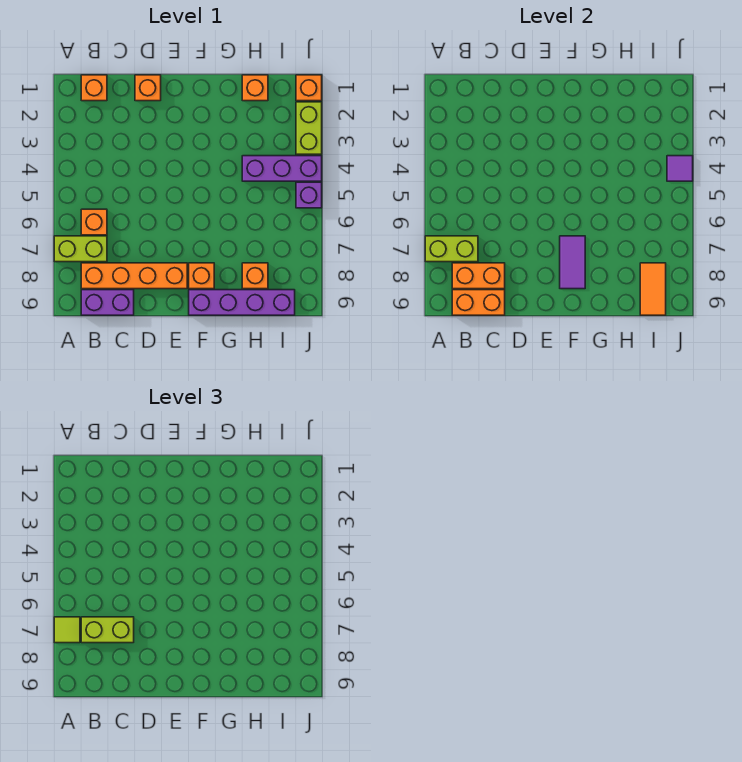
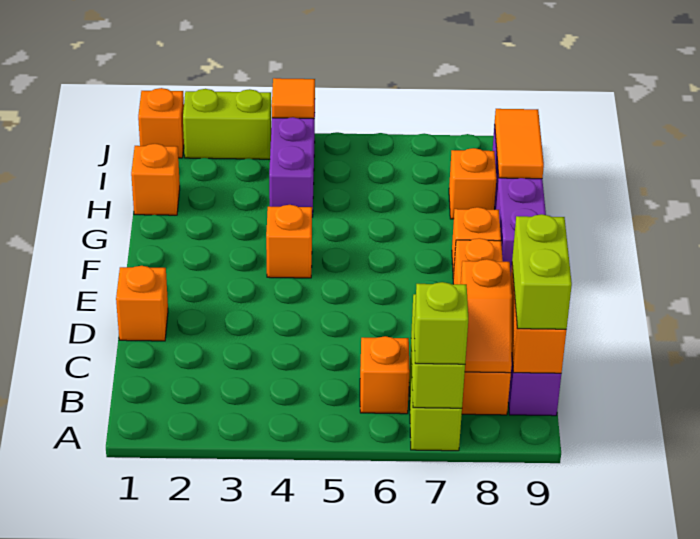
lime tile A7 level 3 -> lime brick A7 level 3
orange brick B1 level 1 -> orange brick F4 level 1
lime brick B7:C7 level 3 -> lime brick B9:C9 level 3
orange brick B8:C8 level 2 -> orange slope B8:C8 level 2 top C
purple tile F7:F8 level 2 -> none
orange tile I8:I9 level 2 -> orange tile H9:I9 level 2
purple tile J4 level 2 -> orange tile J4 level 2
purple brick J5 level 1 -> none

